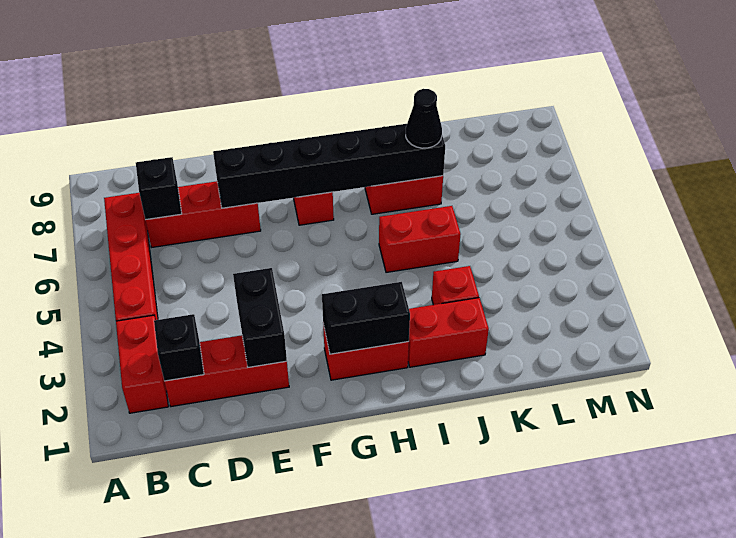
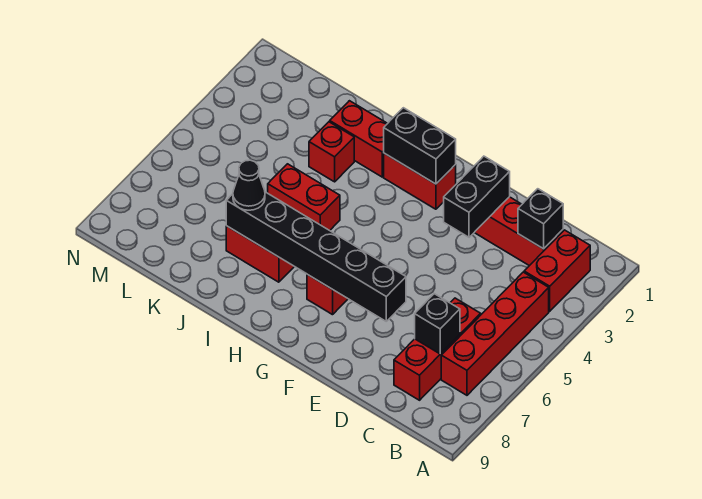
red brick C7:E7 level 1 -> red brick C6:C8 level 1

